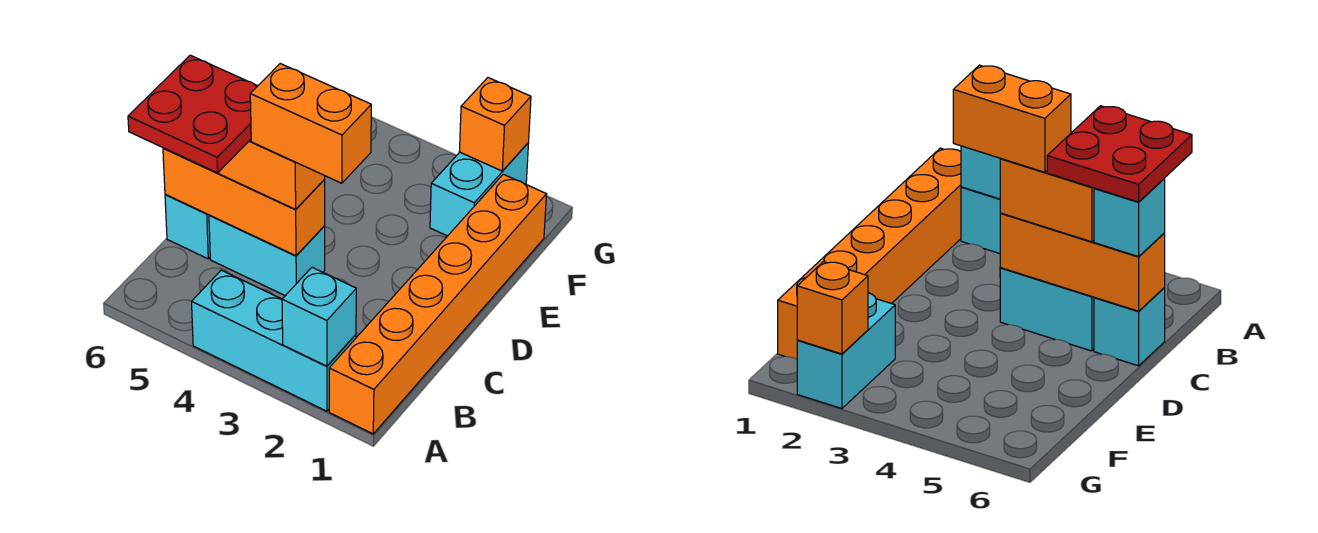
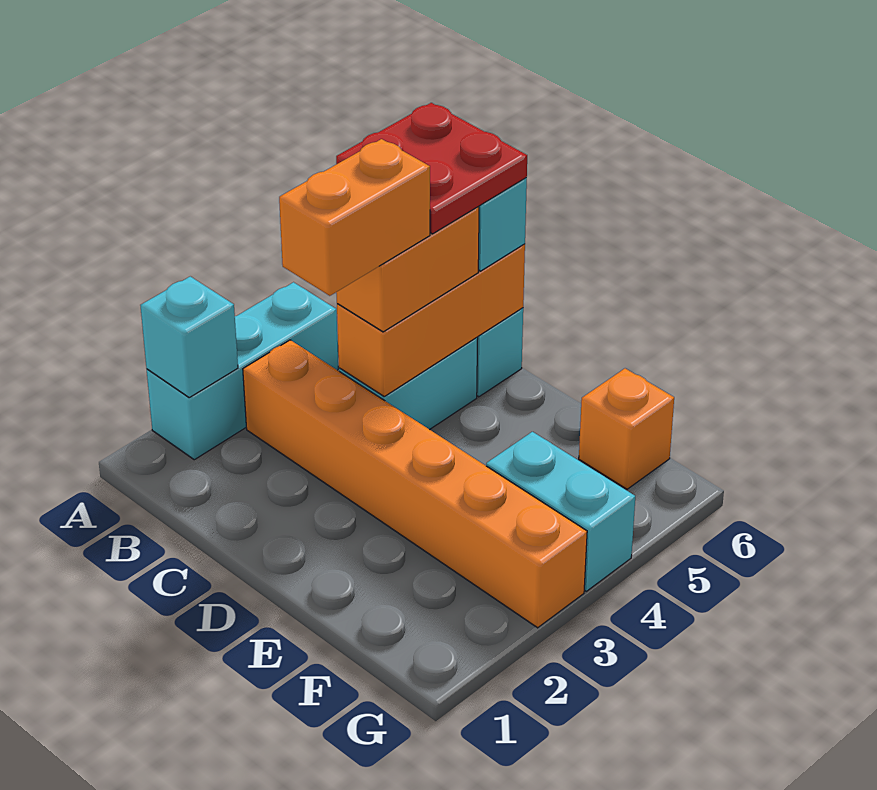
orange brick A1:F1 level 1 -> orange brick B3:G3 level 1
cyan brick F2:G2 level 1 -> cyan brick F4:G4 level 1
orange brick G2 level 2 -> orange brick F6 level 1

